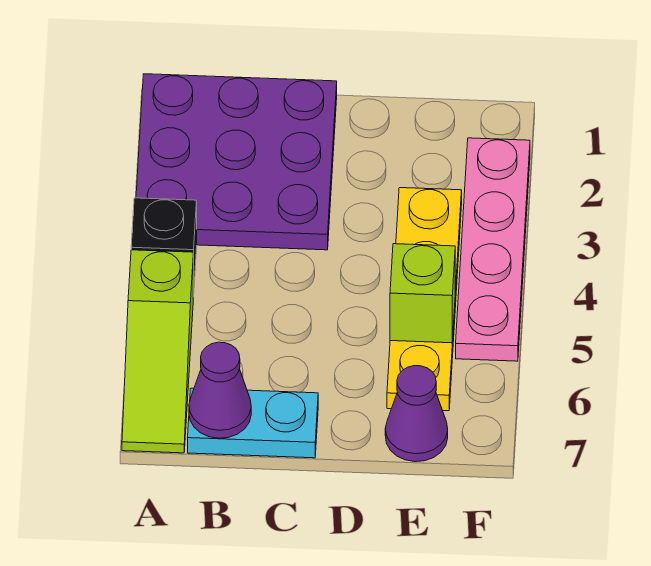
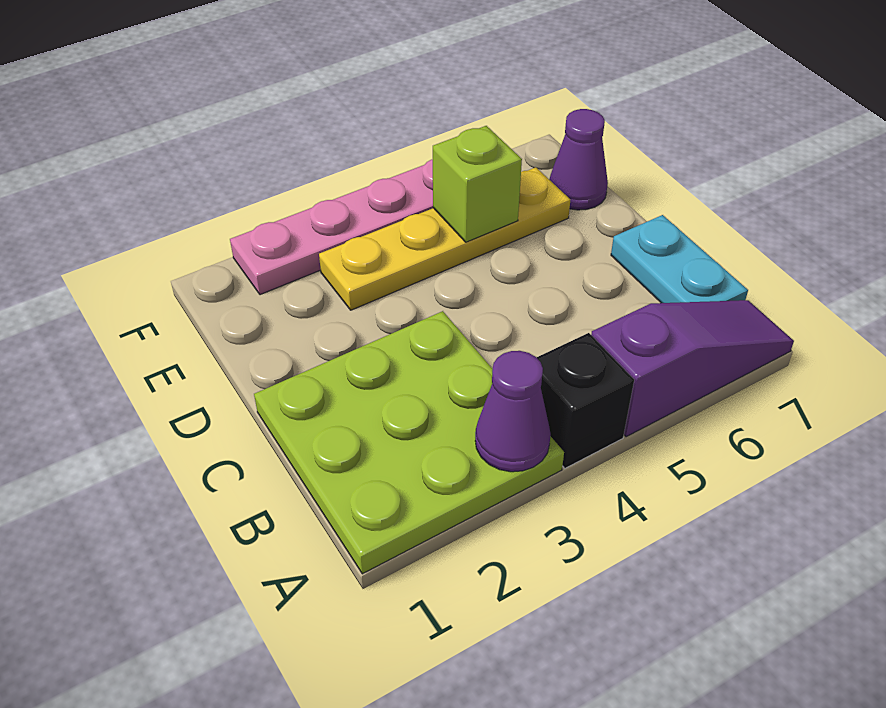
purple plate A1:C3 level 1 -> lime plate A1:C3 level 1
lime slope A5:A7 level 1 top 5 -> purple slope A5:A7 level 1 top 5
purple cone B7 level 2 -> purple cone A3 level 2

